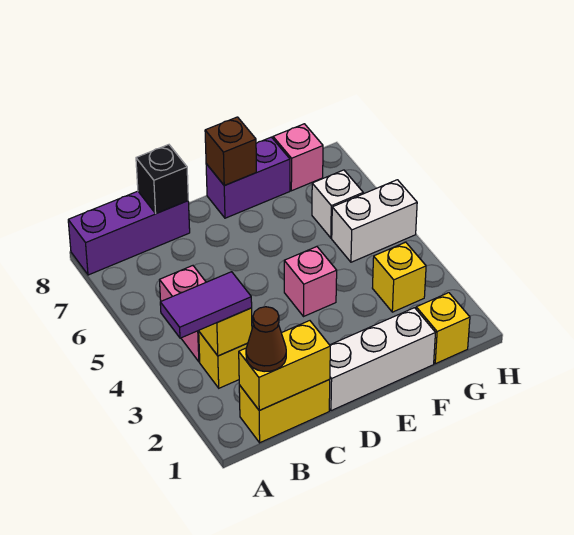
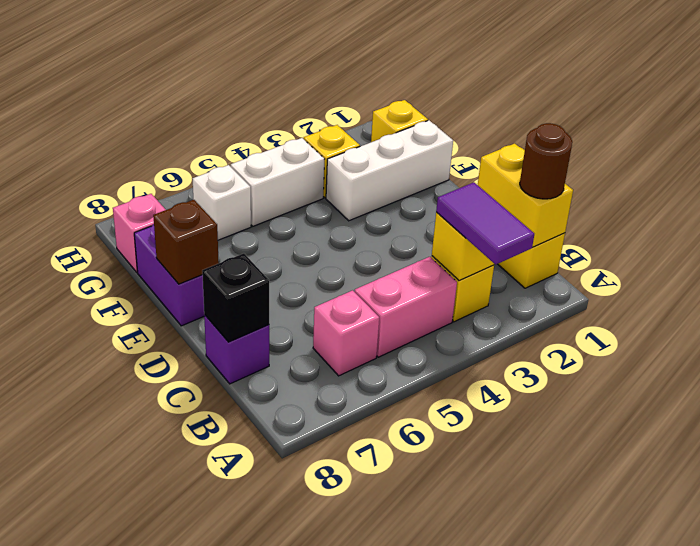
purple brick A8:C8 level 1 -> purple brick C8 level 1
brown cone B1 level 3 -> brown round brick B1 level 3
white brick D1:F1 level 1 -> white brick F1:F3 level 1
pink brick E4 level 1 -> pink brick B6 level 1
white brick G5:H5 level 1 -> white brick G4:G5 level 1

